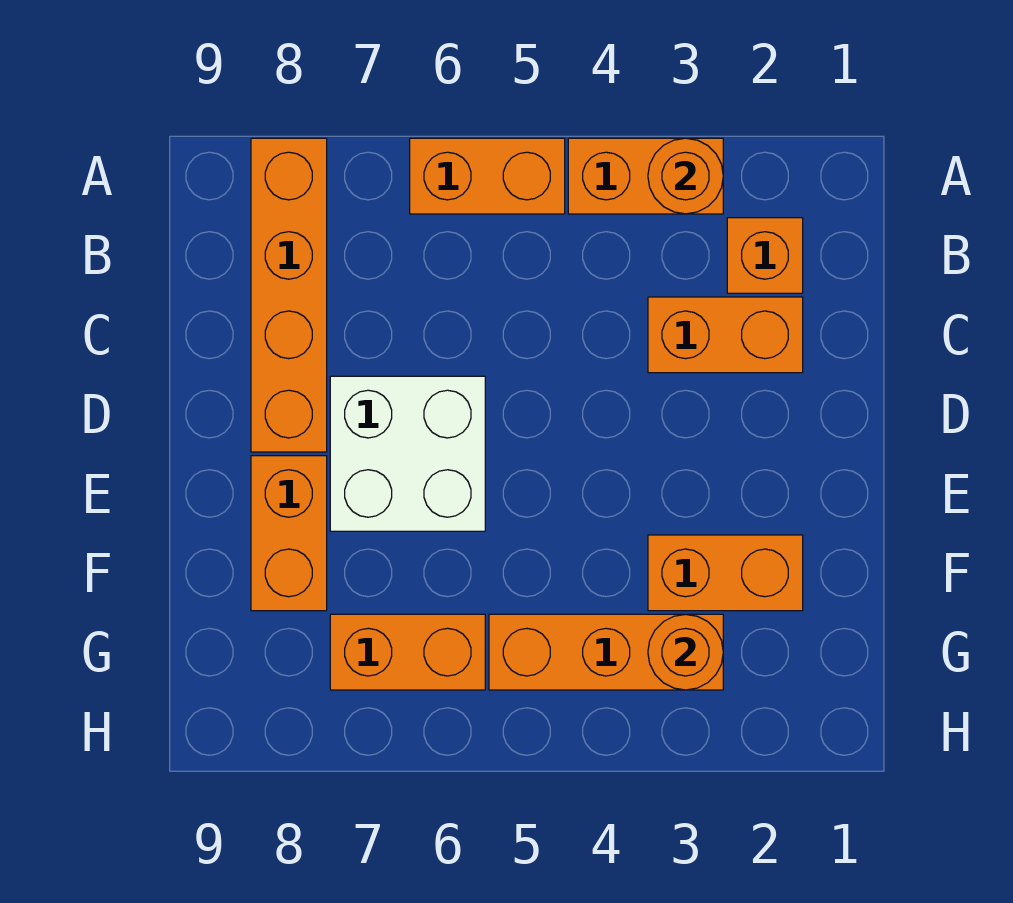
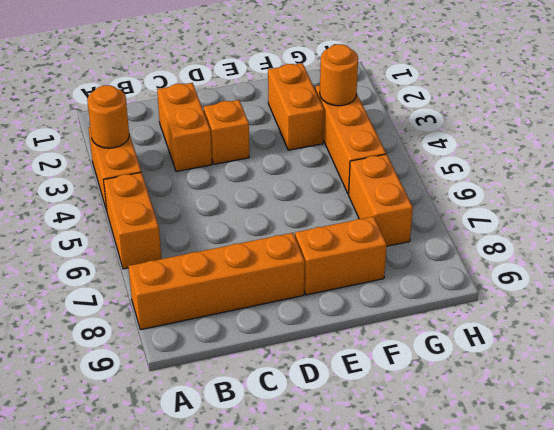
orange brick B2 level 1 -> orange brick D3 level 1
white brick D6:E7 level 1 -> none

